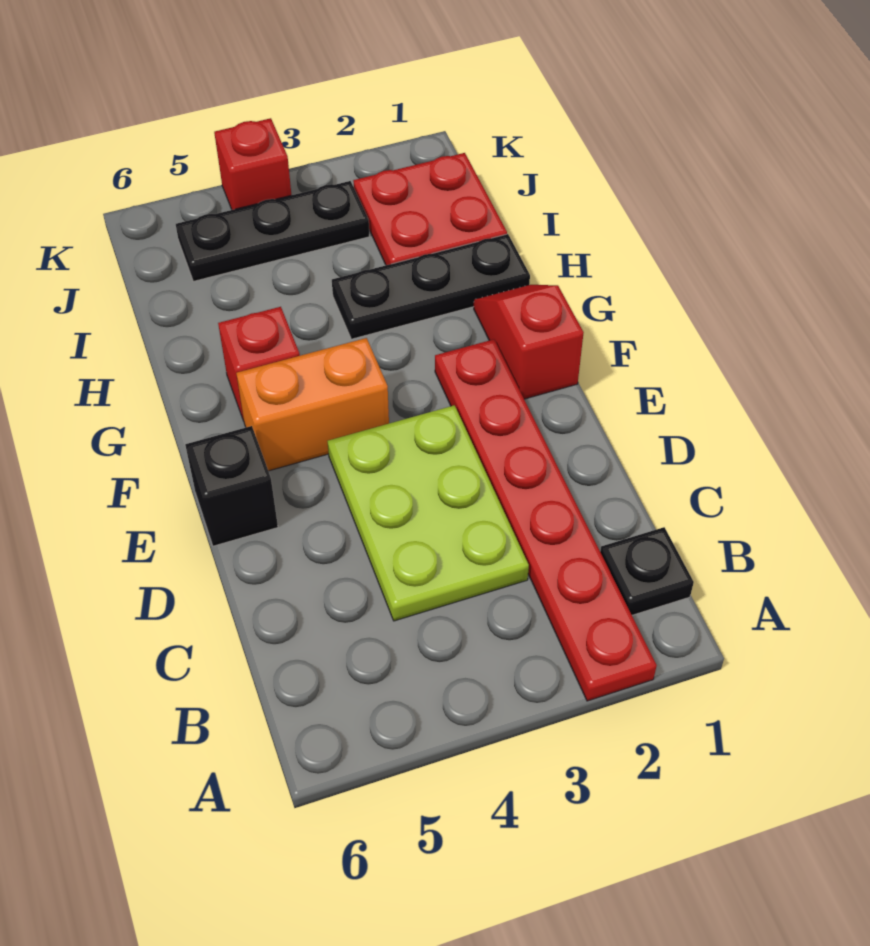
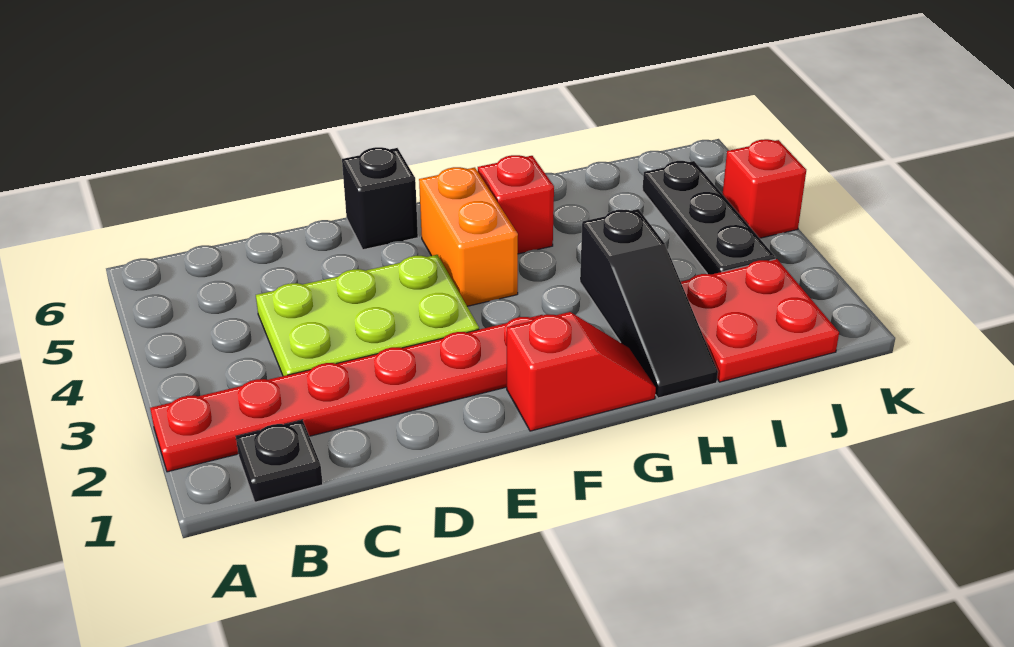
black plate H1:H3 level 1 -> black slope H1:H3 level 1 top 3

